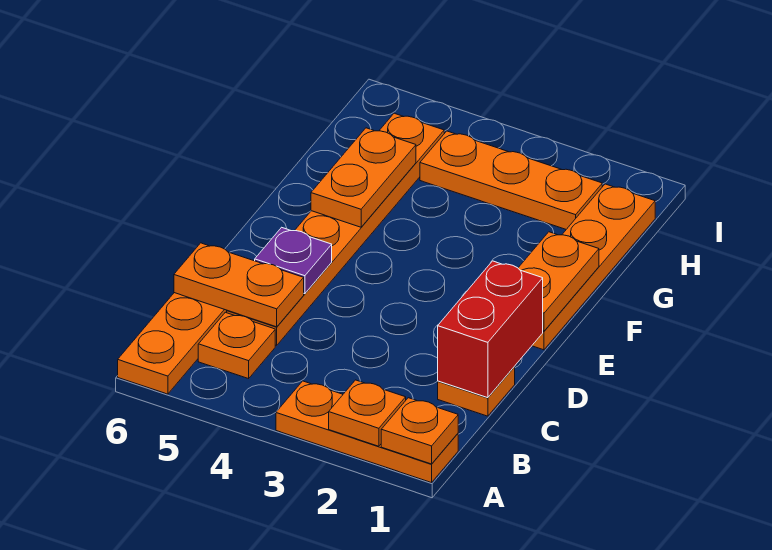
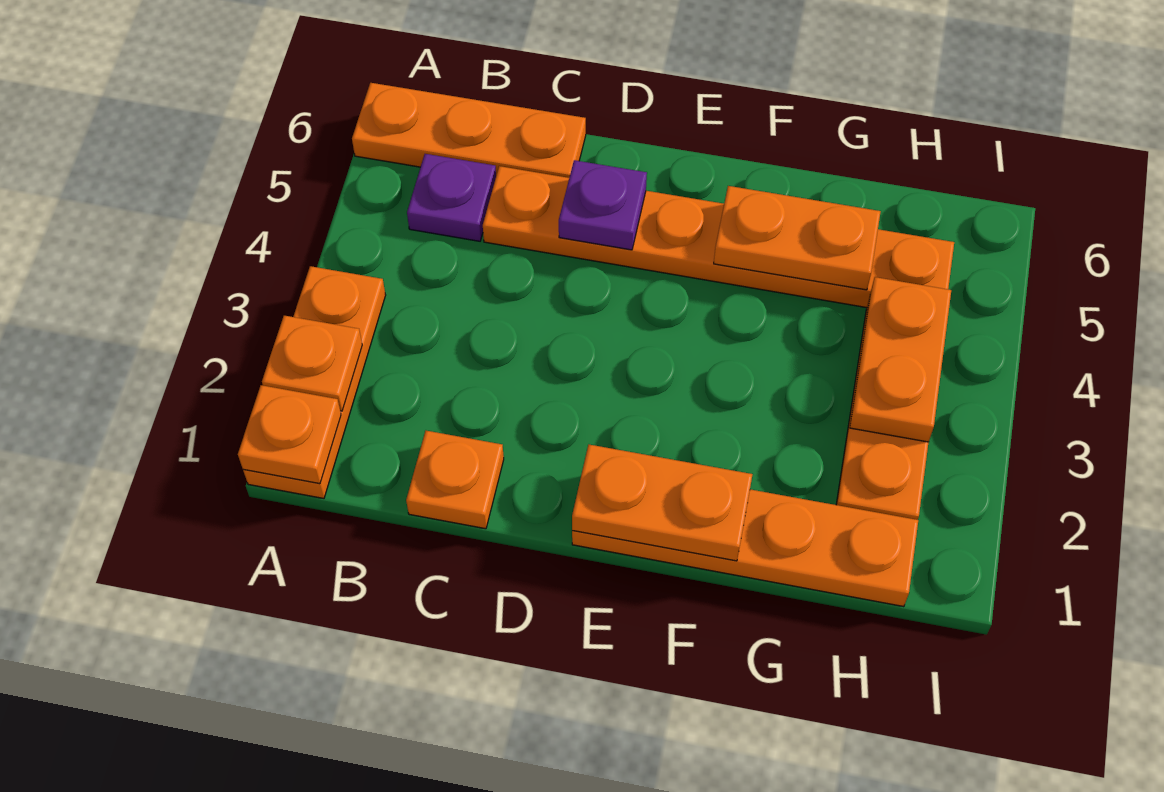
orange plate B5 level 1 -> purple plate B5 level 1
red brick C1:D1 level 2 -> none
orange plate C5:C6 level 2 -> orange plate H3:H4 level 2

